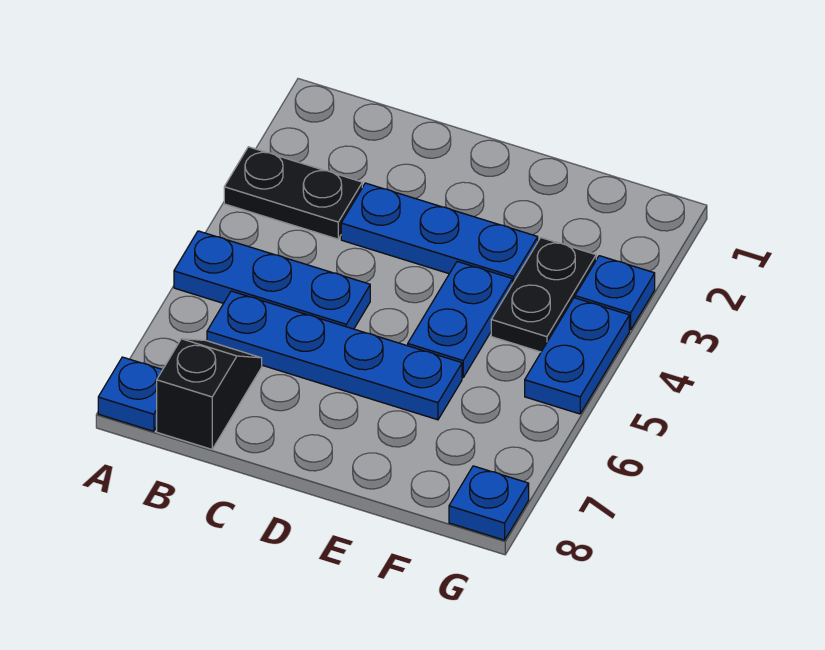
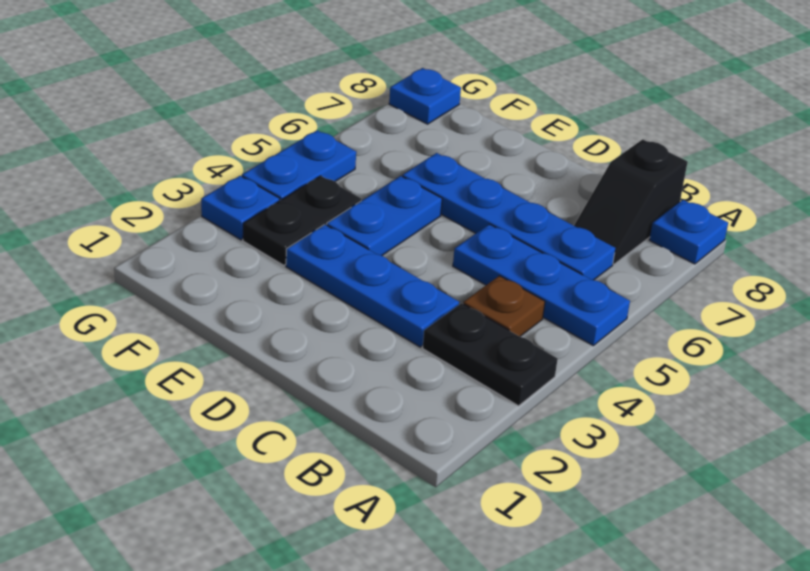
none -> brown plate B4 level 1

